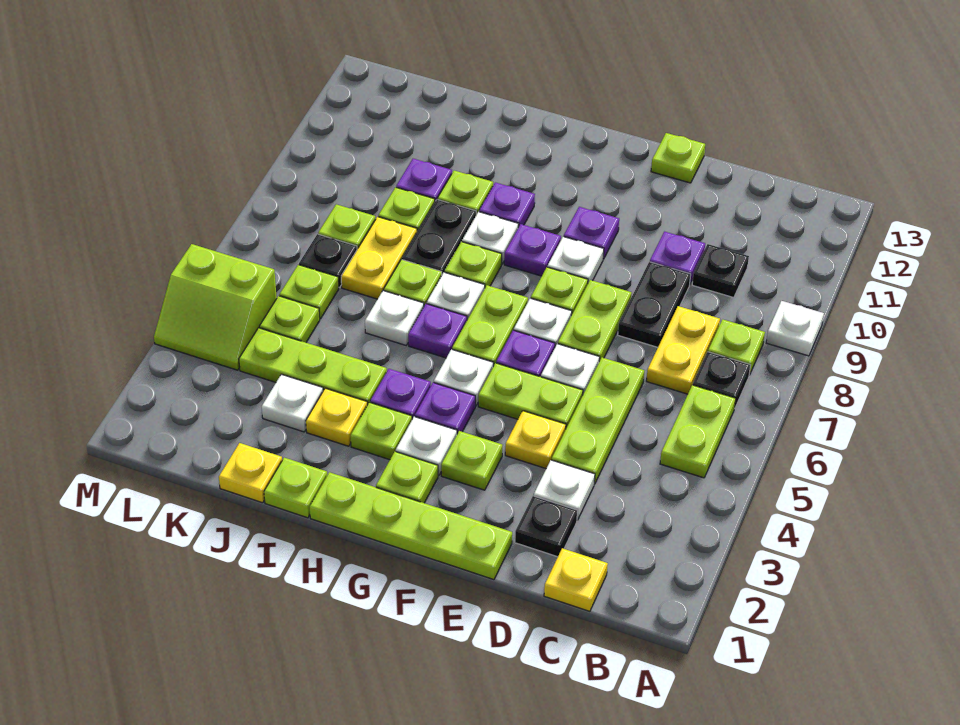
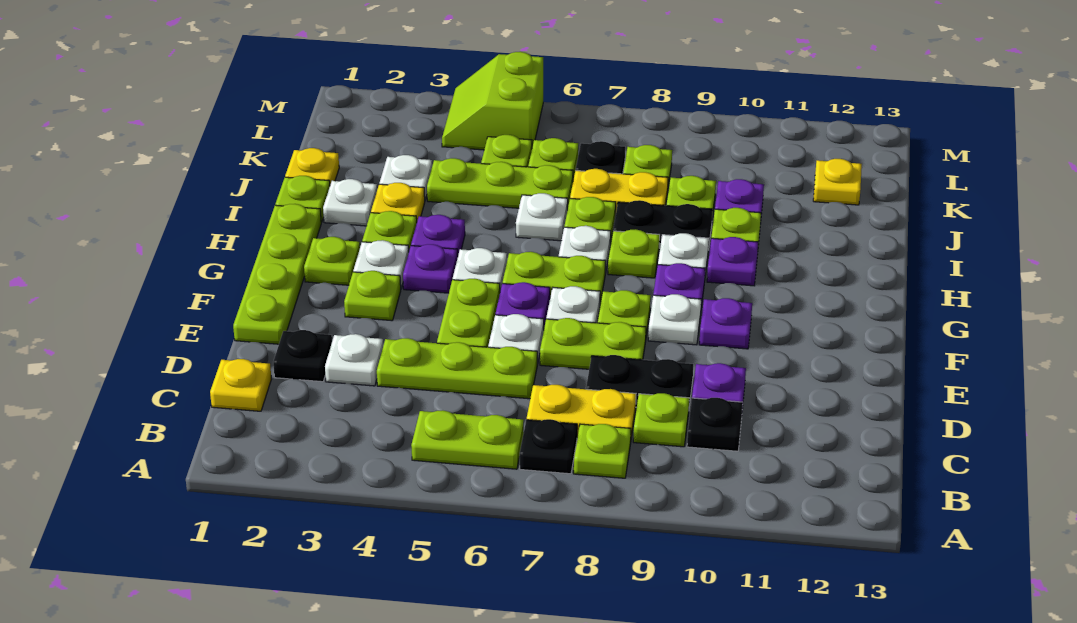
white plate A9 level 1 -> white plate I2 level 1
yellow plate E4 level 1 -> yellow plate K12 level 1
lime plate E13 level 1 -> lime plate C9 level 1
purple plate H6 level 1 -> none
lime plate I4:K4 level 1 -> lime plate J4:J6 level 1

